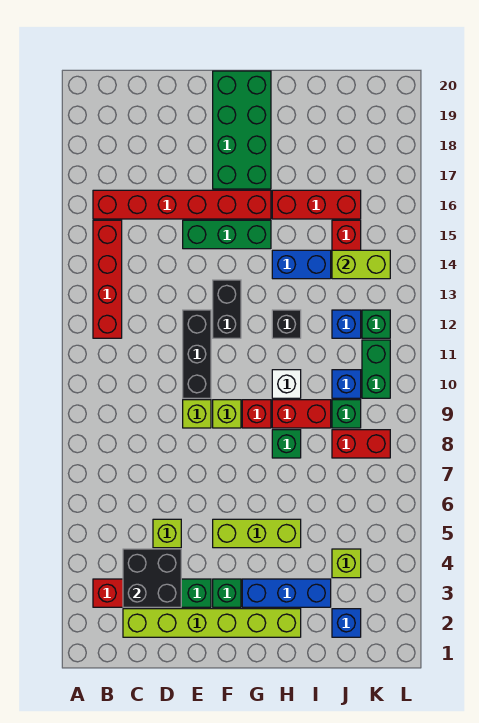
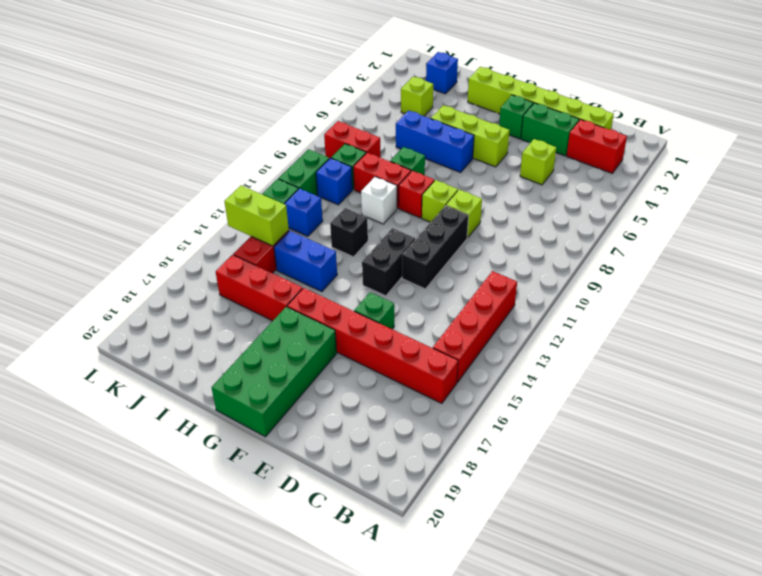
black brick C3:D4 level 2 -> none
green brick E15:G15 level 1 -> green brick E15 level 1
blue brick G3:I3 level 1 -> blue brick G6:I6 level 1

